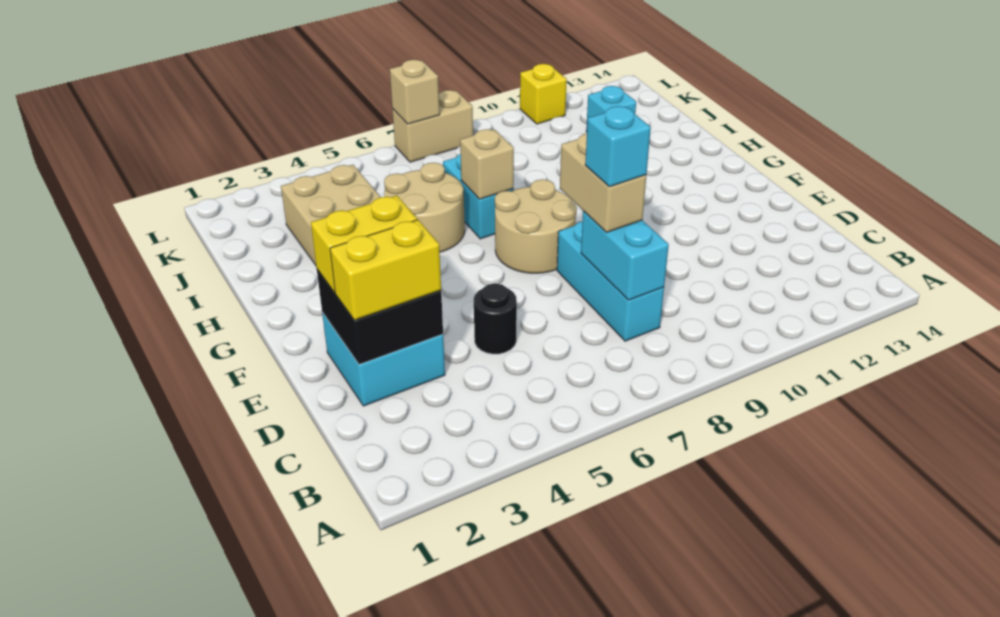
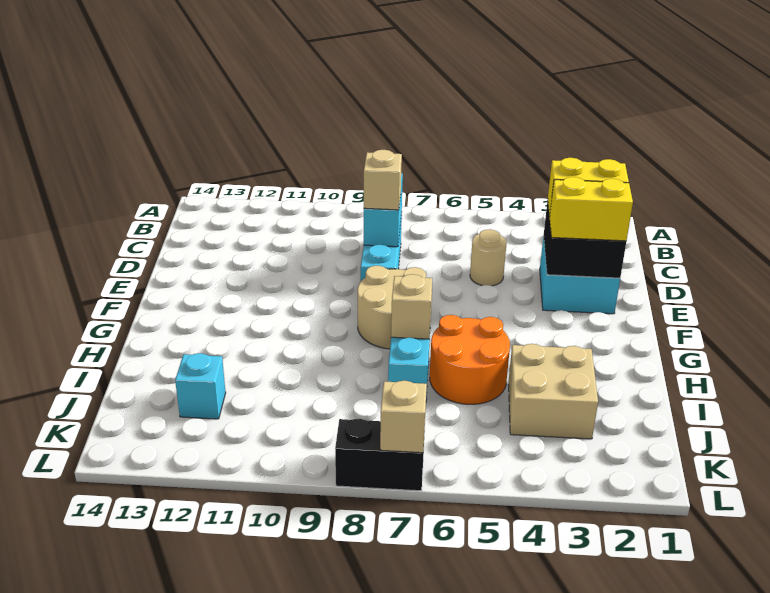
black round brick D5 level 1 -> tan round brick D5 level 1
tan brick D8:E8 level 3 -> tan brick D8 level 3
cyan brick D8 level 4 -> none
tan round brick H5:I6 level 1 -> orange round brick H5:I6 level 1
tan brick L7:L8 level 1 -> black brick L7:L8 level 1
yellow brick L11 level 1 -> none

